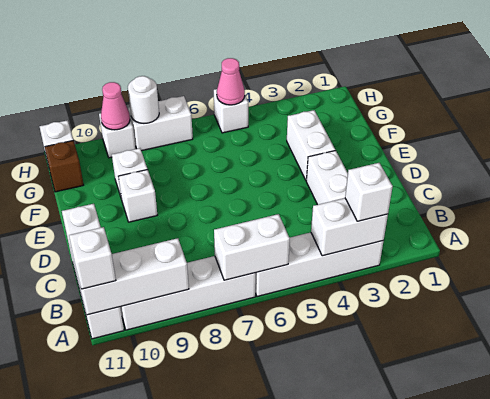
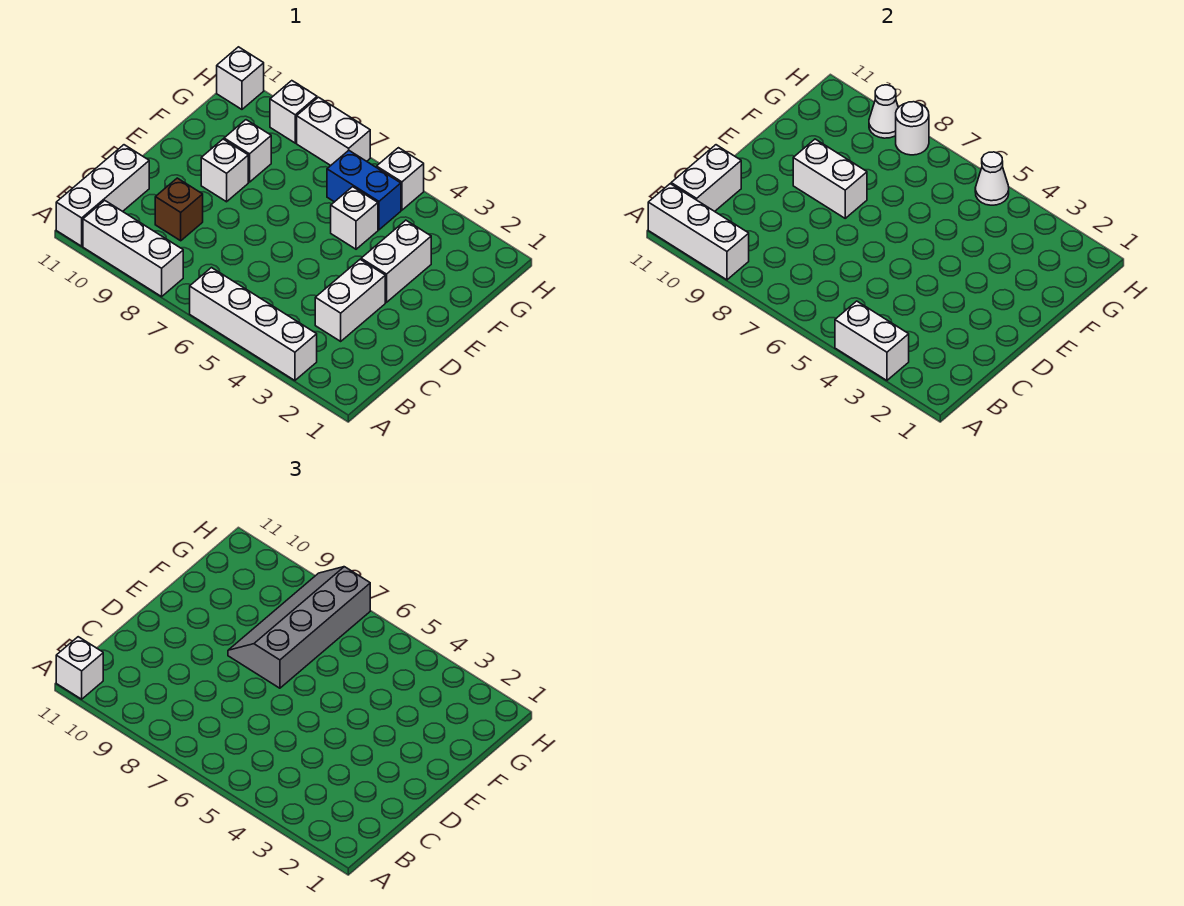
white brick A3 level 3 -> white brick F5 level 1
white brick A6:A7 level 2 -> white brick E8:E9 level 2
white brick A7:A10 level 1 -> white brick A8:A10 level 1
none -> grey slope E7:H8 level 3 top 7
none -> blue brick G5:G6 level 1
brown brick G11 level 1 -> brown brick C9 level 1
pink cone H5 level 2 -> white cone H5 level 2
pink cone H9 level 2 -> white cone H9 level 2

